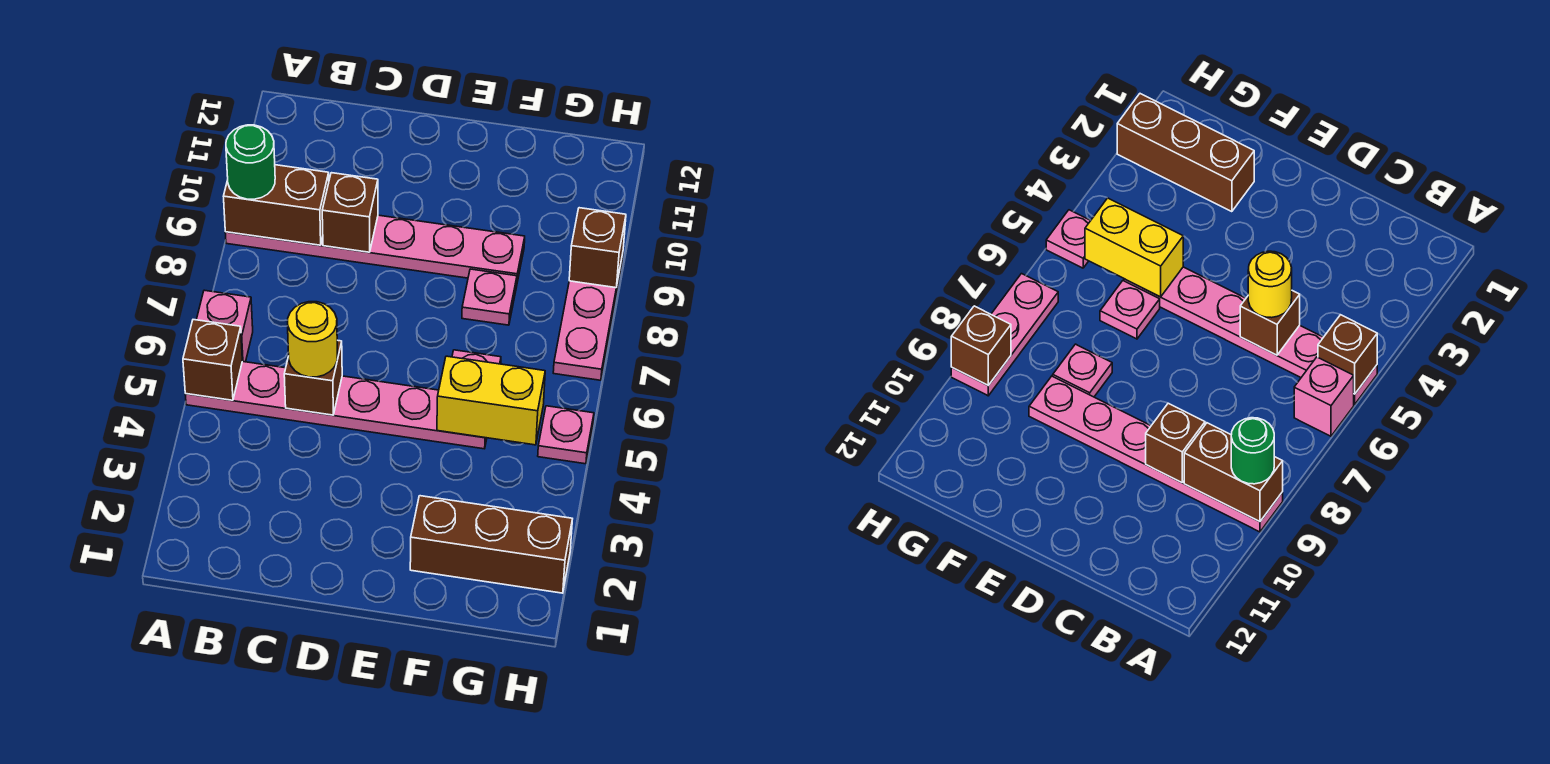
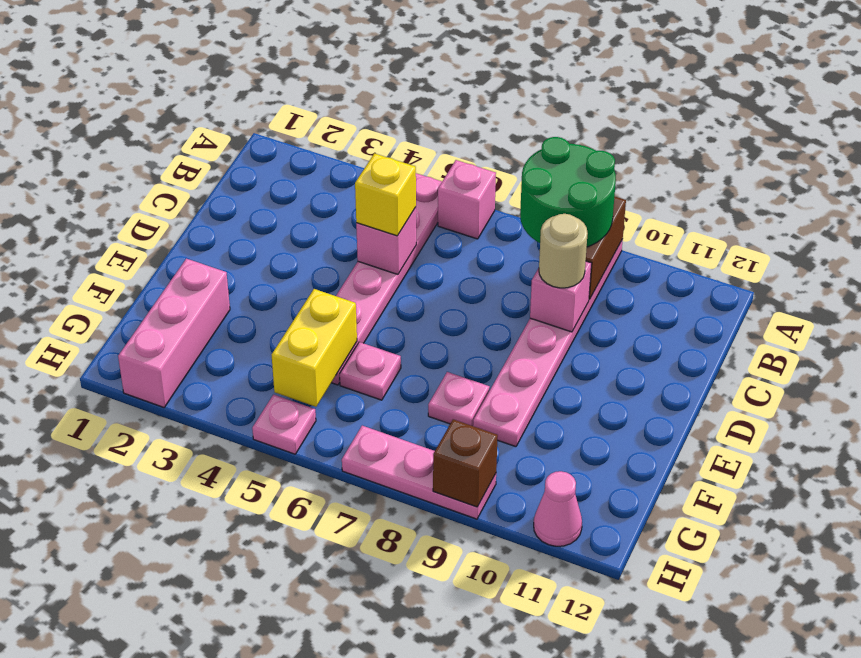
brown brick A5 level 2 -> none
green round brick A9 level 3 -> green round brick A8:B9 level 3
brown brick C5 level 2 -> pink brick C5 level 2
yellow round brick C5 level 3 -> yellow brick C5 level 3
brown brick C9 level 2 -> pink brick C9 level 2
none -> tan round brick C9 level 3
brown brick F2:H2 level 1 -> pink brick F2:H2 level 1
none -> pink cone H11 level 1

